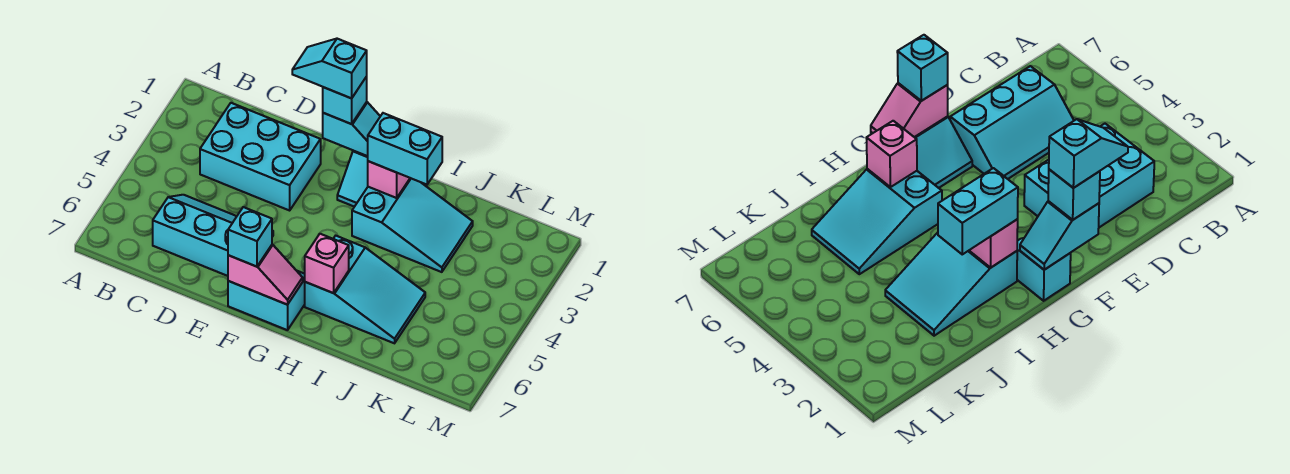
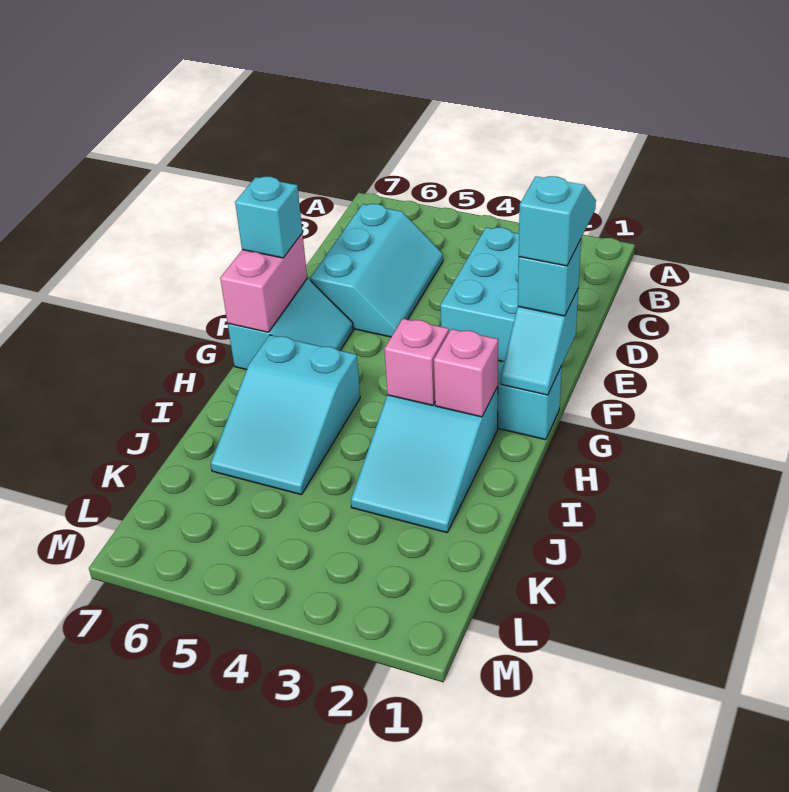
pink slope F7:G7 level 2 top F -> pink brick F7:G7 level 2
cyan brick H2:I2 level 3 -> none
pink brick H6 level 2 -> pink brick H3 level 2

